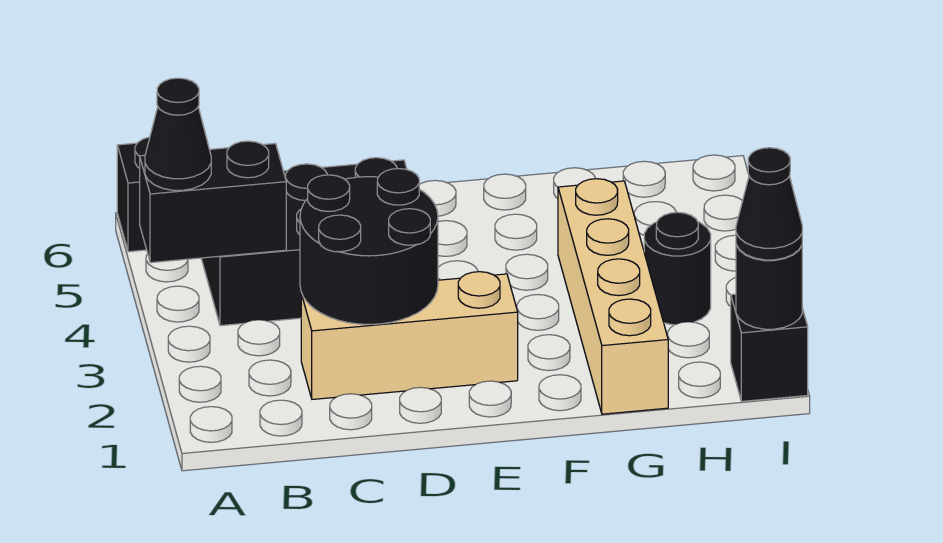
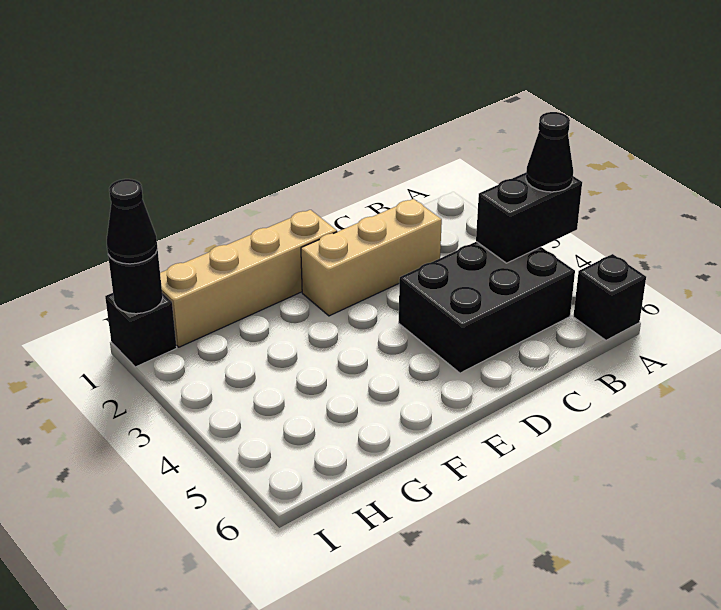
black round brick C2:D3 level 2 -> none
tan brick G1:G4 level 1 -> tan brick E1:H1 level 1
black round brick H3 level 1 -> none

